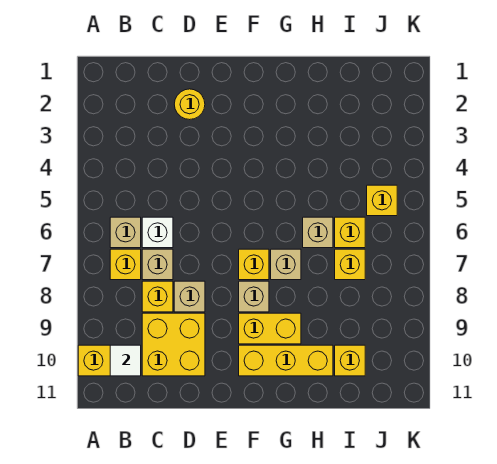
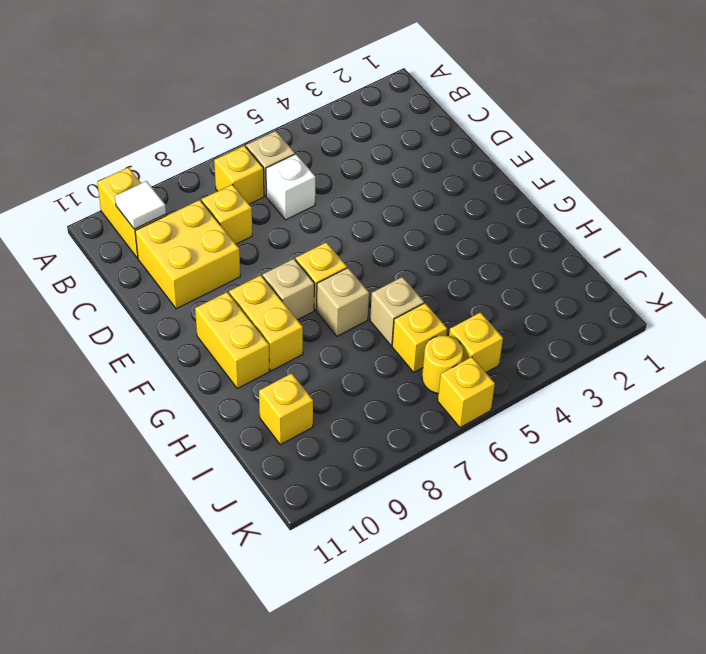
tan brick C7 level 1 -> none
yellow round brick D2 level 1 -> yellow round brick J6 level 1
tan brick D8 level 1 -> none
yellow brick F10:H10 level 1 -> yellow brick F10:G10 level 1
yellow brick I7 level 1 -> yellow brick K6 level 1

